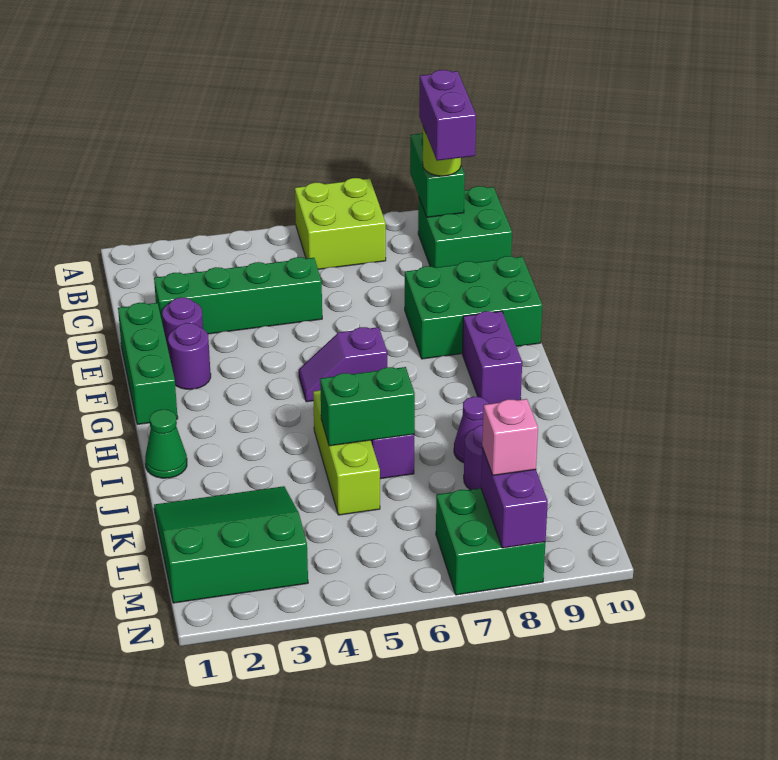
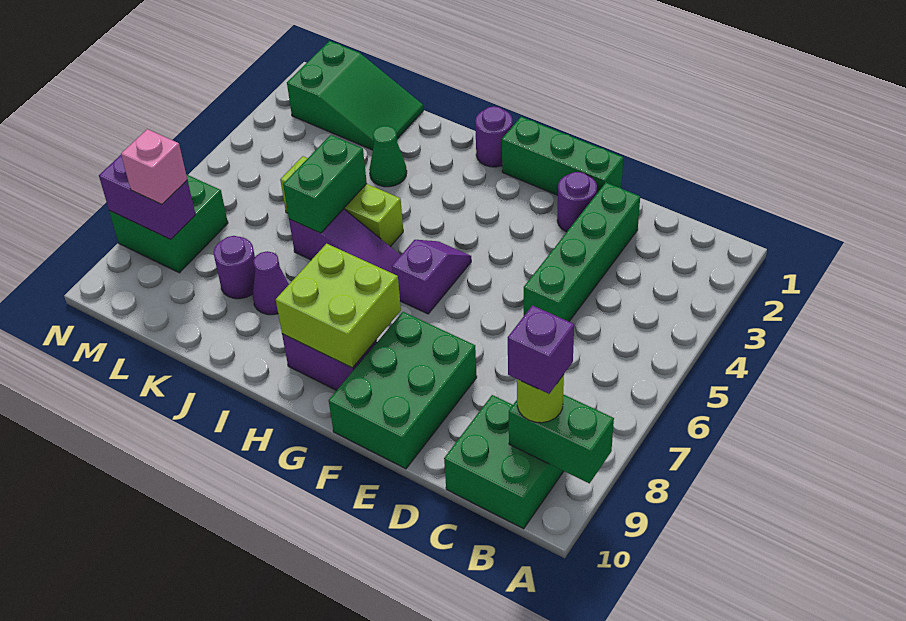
lime brick A6:B7 level 1 -> lime brick G8:H9 level 2
purple brick B9:C9 level 4 -> purple brick B9 level 4
purple round brick F2 level 1 -> purple round brick H1 level 1
green cone I1 level 1 -> green cone J3 level 1
green slope K1:M3 level 1 top M -> green slope K1:M2 level 1 top M

